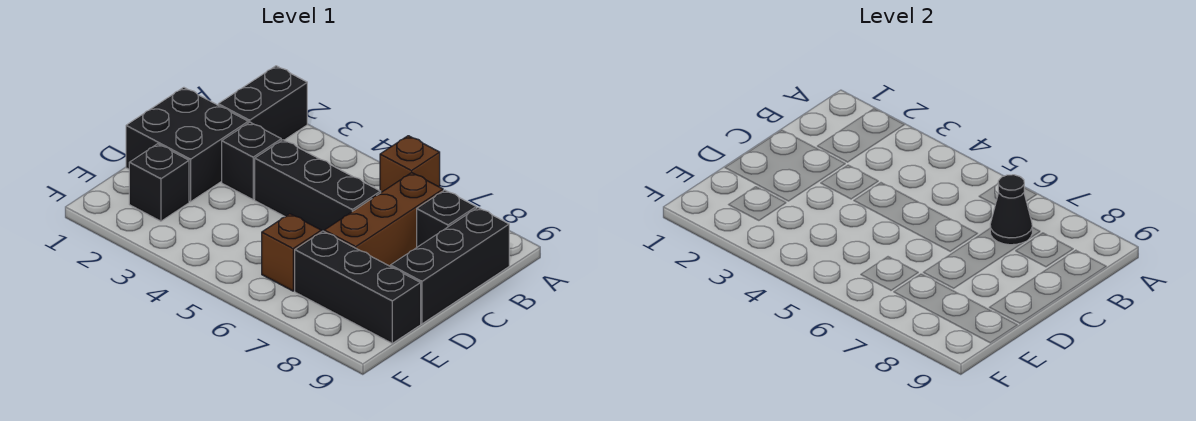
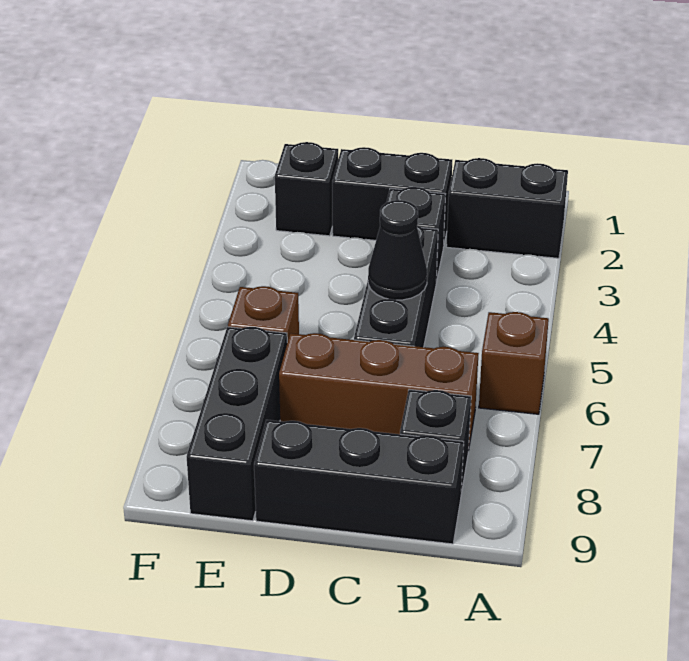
black cone B7 level 2 -> black cone C5 level 2
black brick C1:D2 level 1 -> black brick C2:D2 level 1

